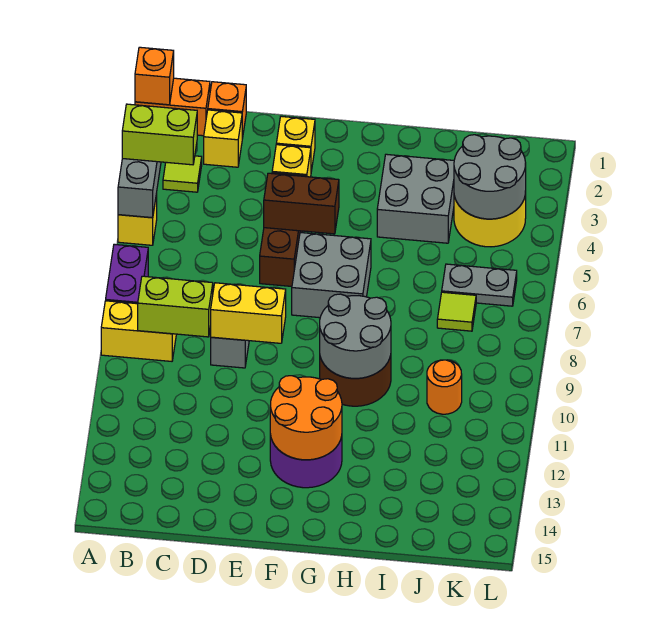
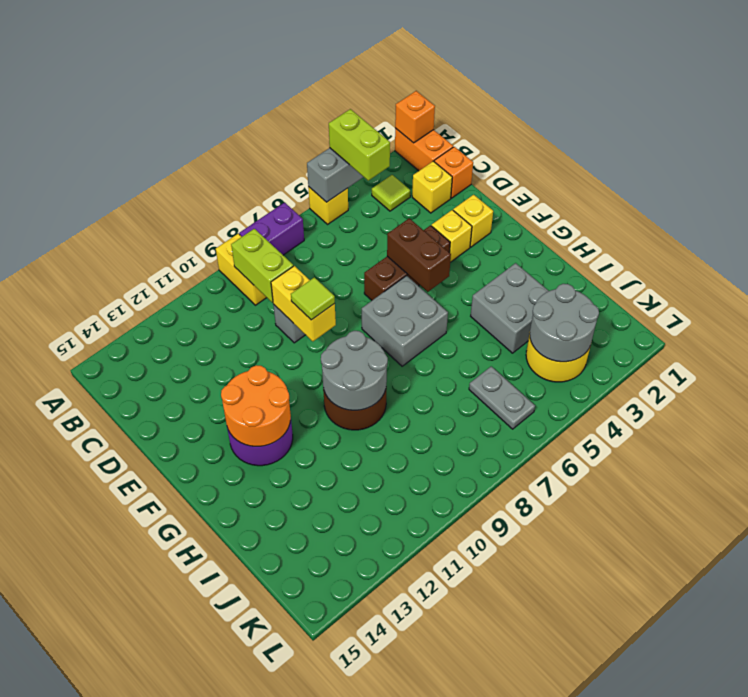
lime tile J7 level 1 -> lime tile E9 level 3
orange round brick J10 level 1 -> none

